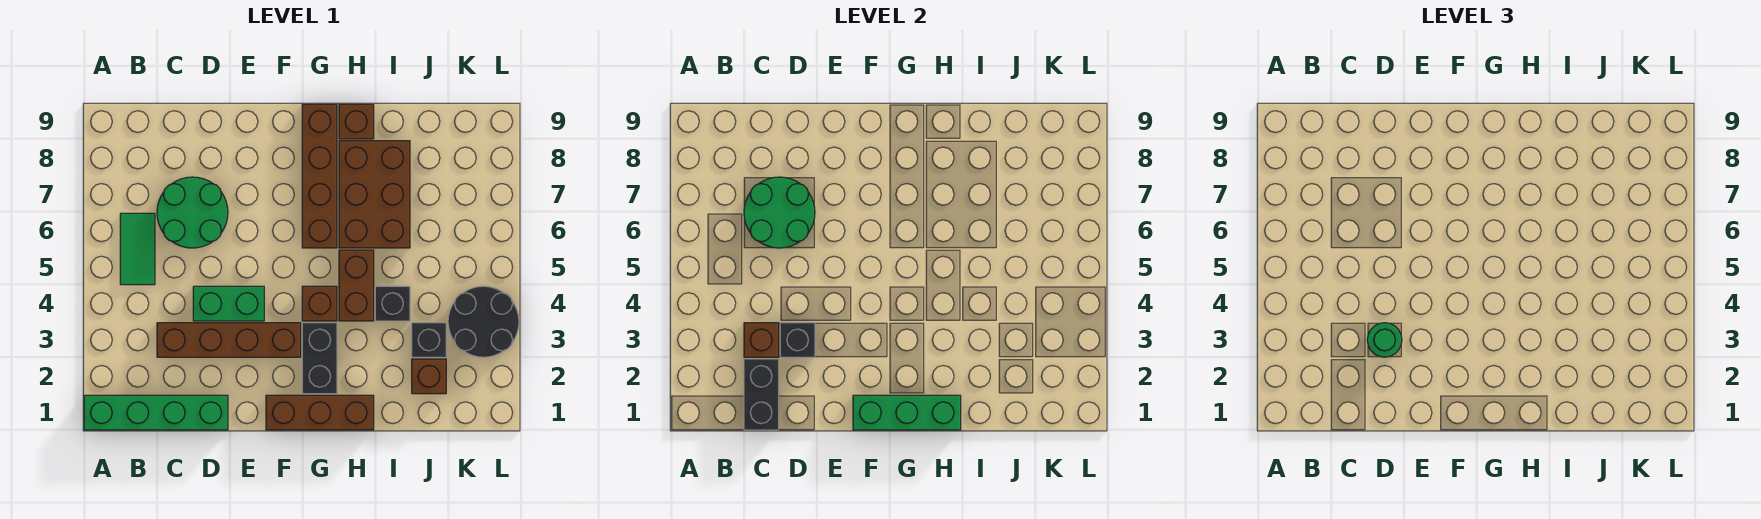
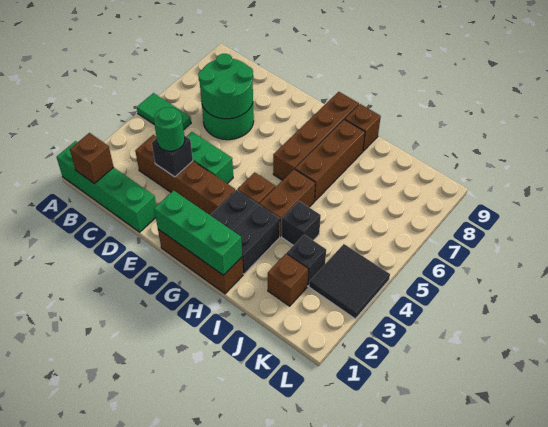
green tile B5:B6 level 1 -> green tile A5:B5 level 1
black brick C1:C2 level 2 -> black brick H2:H3 level 1
brown brick C3 level 2 -> brown brick B1 level 2
brown brick H6:I8 level 1 -> brown brick H6:H8 level 1
black round brick K3:L4 level 1 -> black tile K3:L4 level 1

